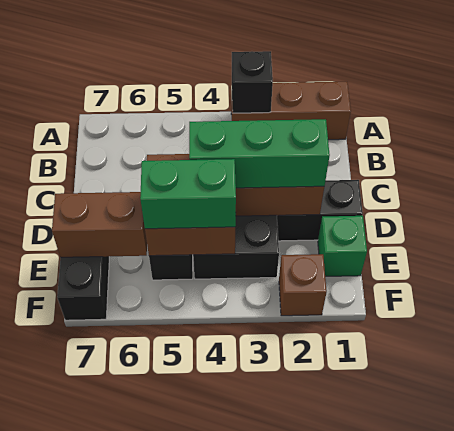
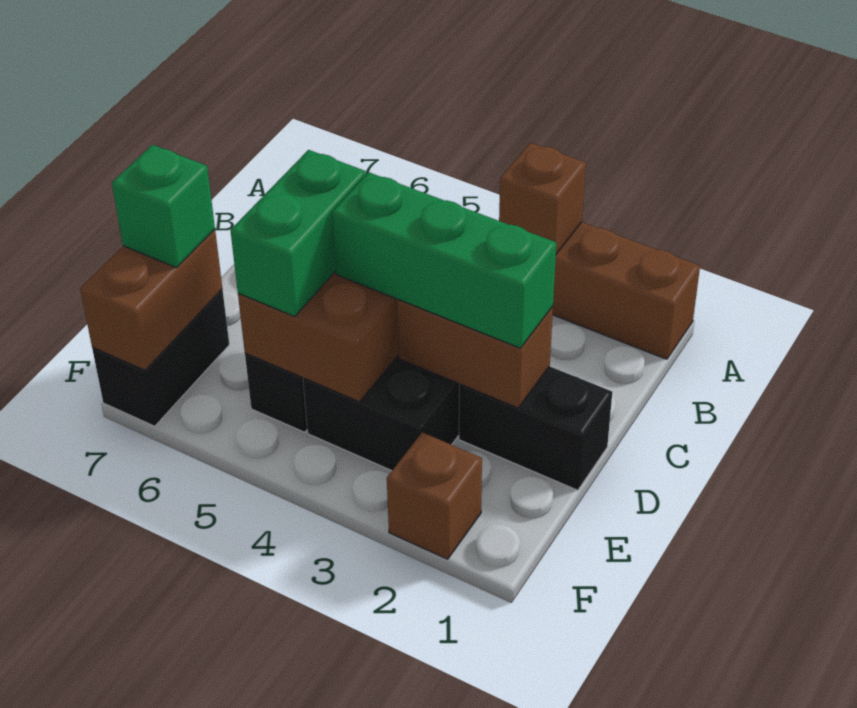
black brick A3 level 2 -> brown brick A3 level 2
green brick E1 level 1 -> green brick E7 level 3
green brick E4:E5 level 3 -> green brick D5:E5 level 3
brown brick E6:E7 level 2 -> brown brick E7:F7 level 2

